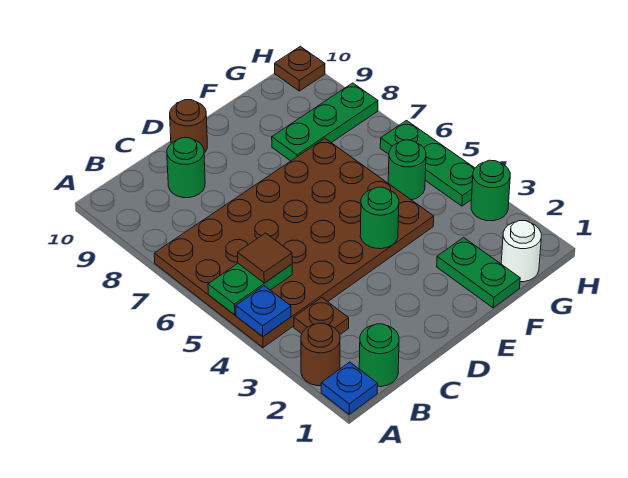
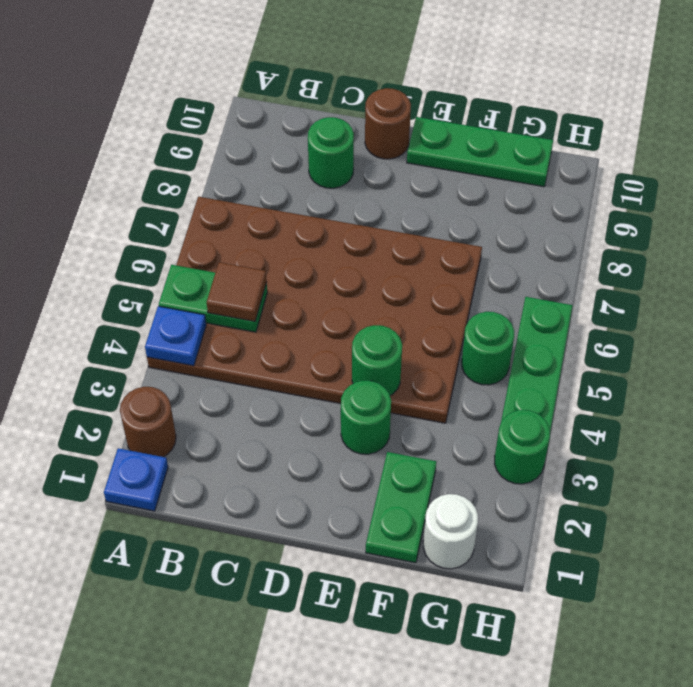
green round brick B1 level 1 -> green round brick E3 level 1
brown plate B3 level 1 -> none
green plate F8:H8 level 1 -> green plate E10:G10 level 1
brown plate H10 level 1 -> none

